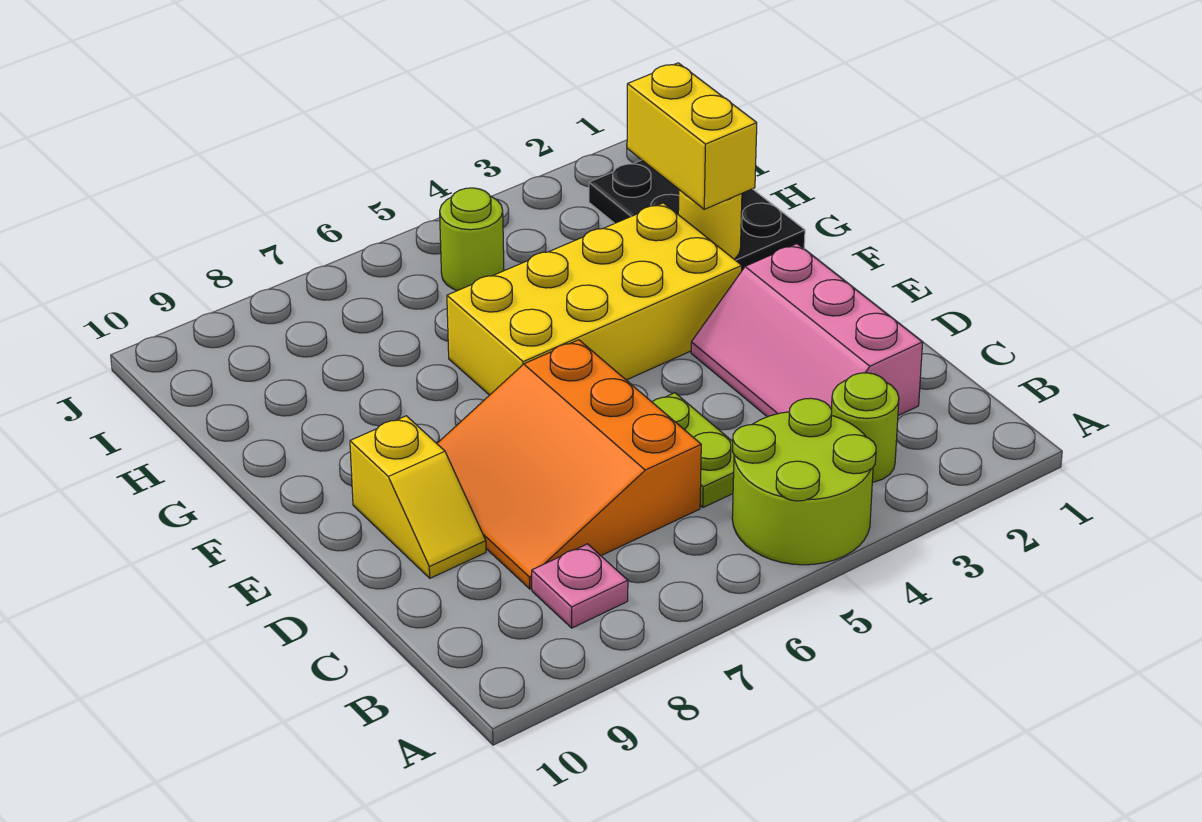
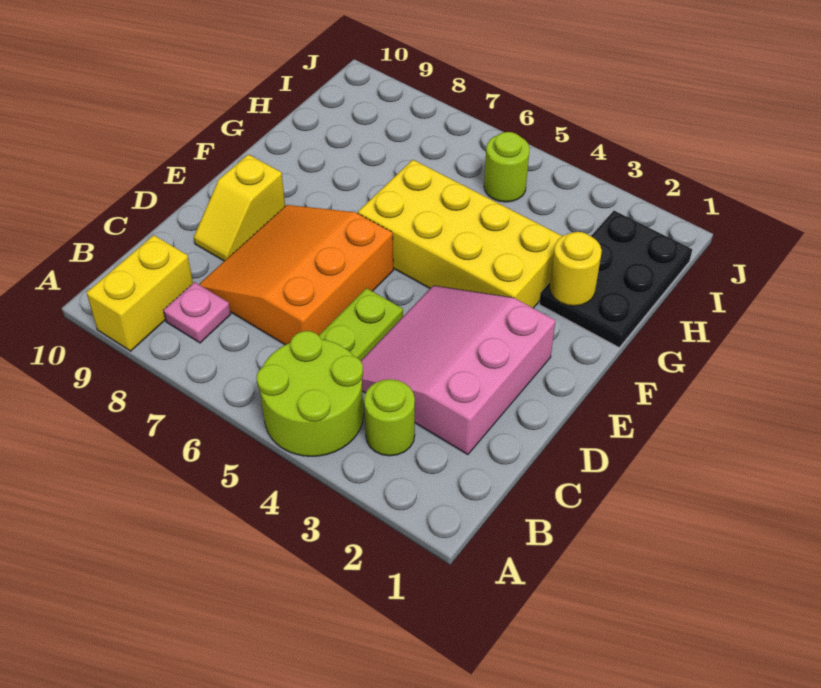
pink slope C2:E3 level 1 top 2 -> pink slope C2:E4 level 1 top 2
yellow brick G2:H2 level 3 -> yellow brick A9:B9 level 1

